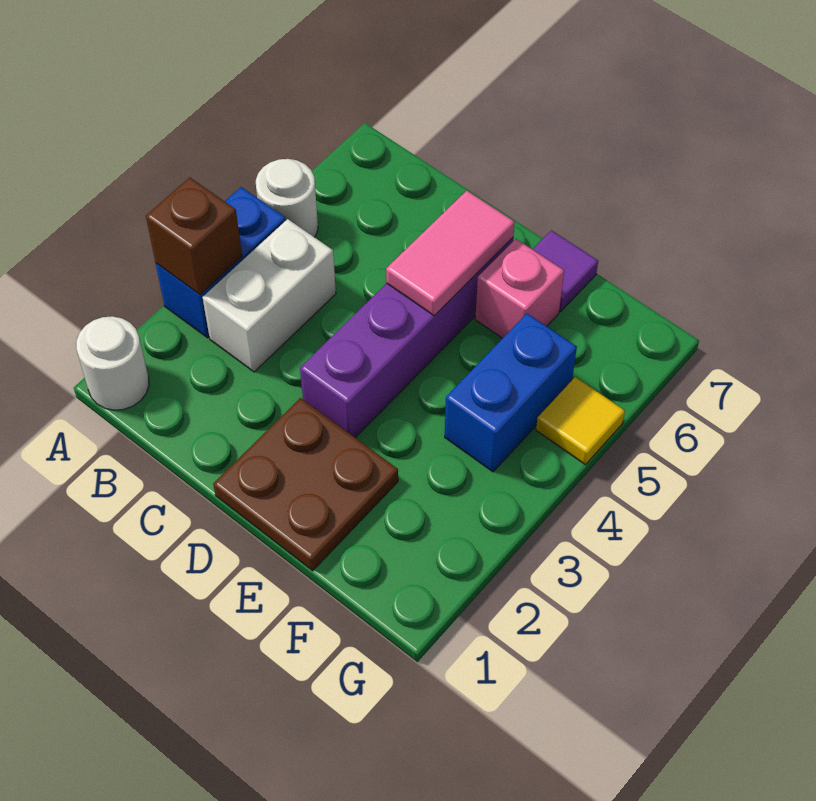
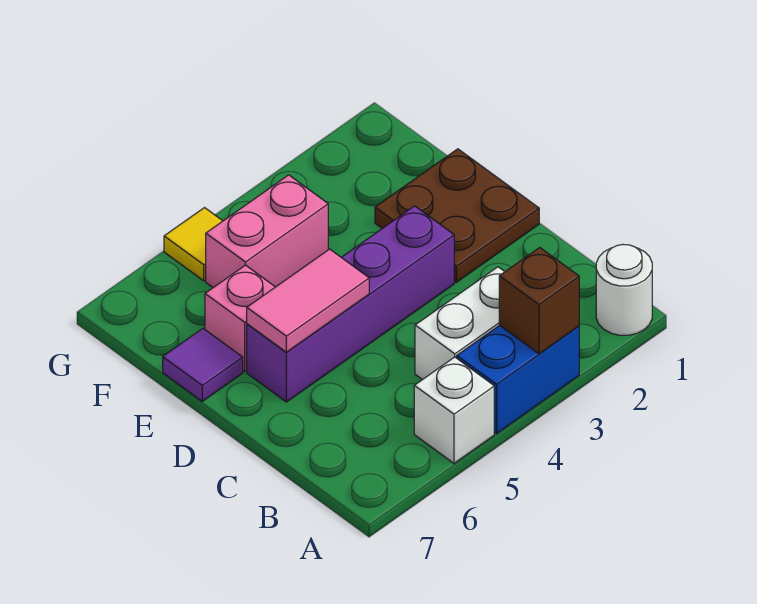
white round brick A5 level 1 -> white brick A5 level 1
blue brick F4:F5 level 1 -> pink brick F4:F5 level 1

